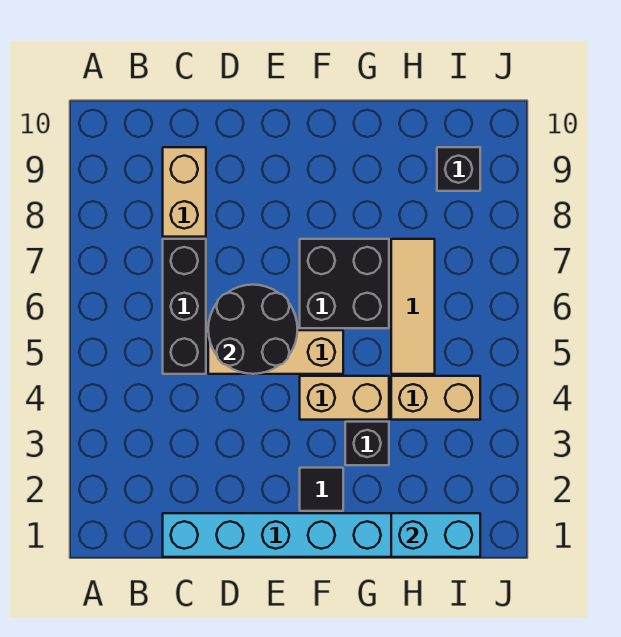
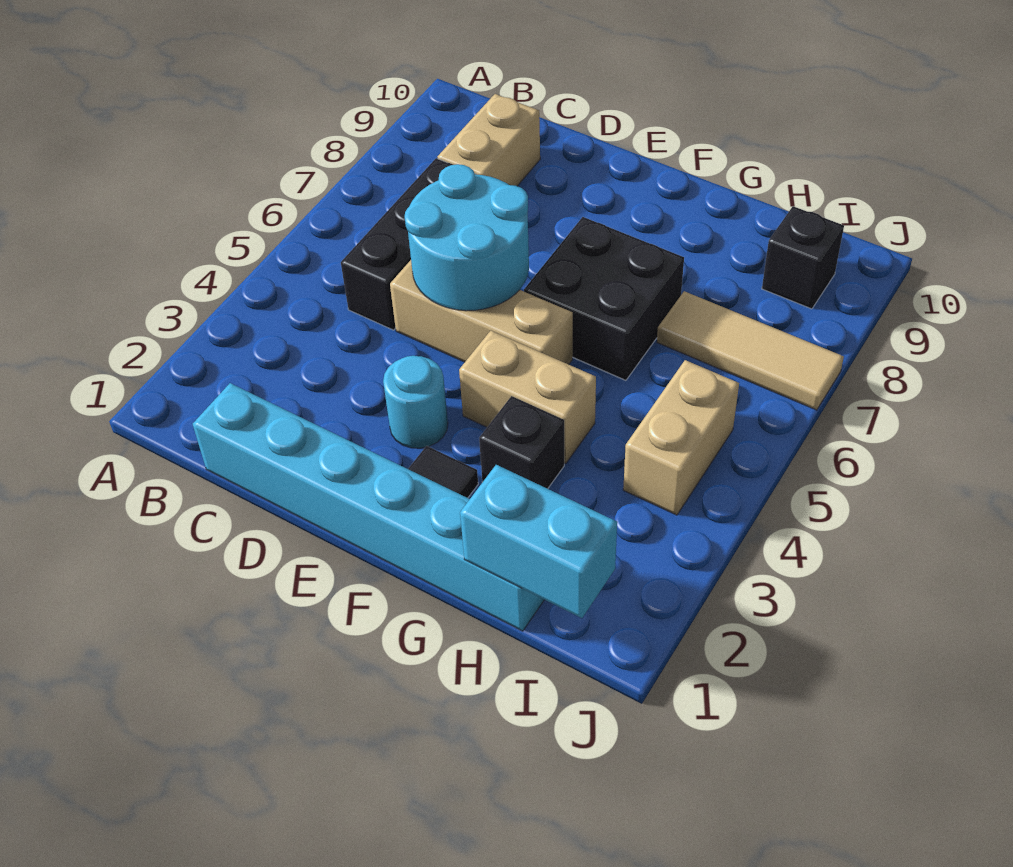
black round brick D5:E6 level 2 -> cyan round brick D5:E6 level 2
none -> cyan round brick E3 level 1
tan brick H4:I4 level 1 -> tan brick I4:I5 level 1
tan tile H5:H7 level 1 -> tan tile H7:J7 level 1

